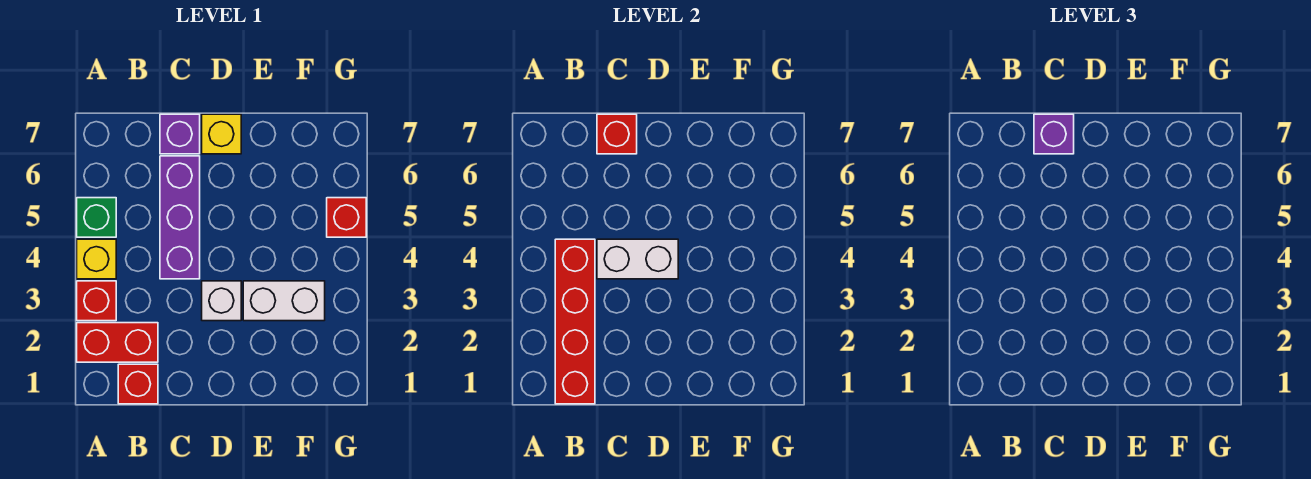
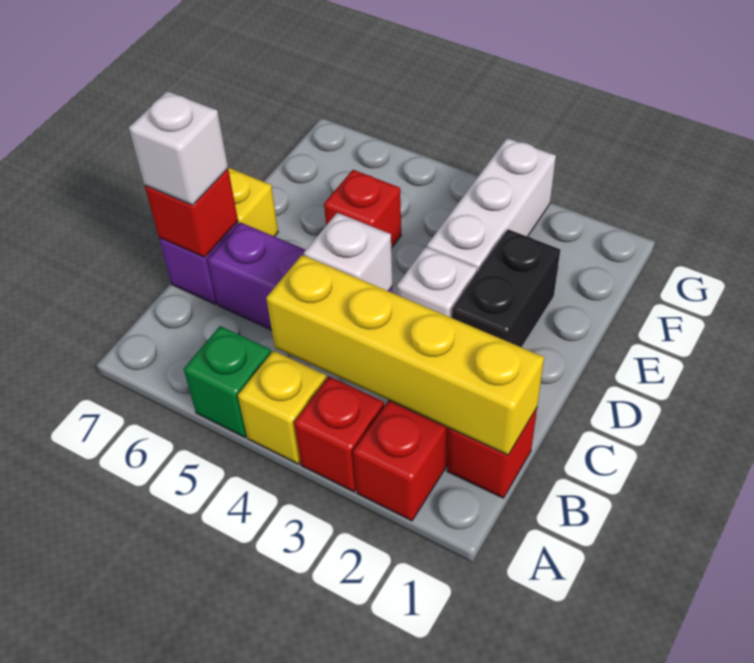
red brick B1:B4 level 2 -> yellow brick B1:B4 level 2
white brick C4:D4 level 2 -> white brick C4 level 2
purple brick C7 level 3 -> white brick C7 level 3
none -> black brick D2:E2 level 1
white brick E3:F3 level 1 -> white brick E3:G3 level 1
red brick G5 level 1 -> red brick E5 level 1

